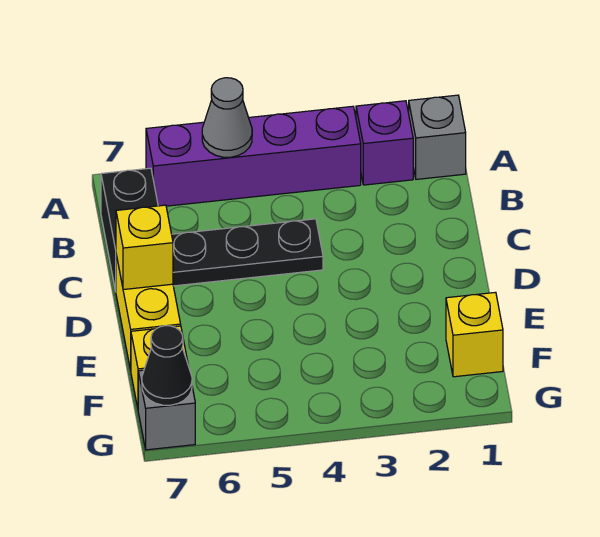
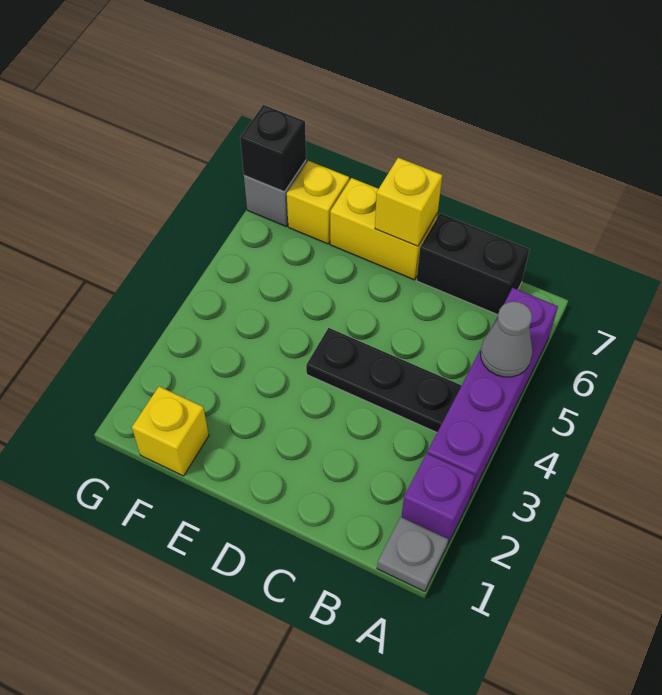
grey brick A1 level 1 -> grey plate A1 level 1
black plate C4:C6 level 1 -> black plate B4:D4 level 1
black cone G7 level 2 -> black brick G7 level 2

